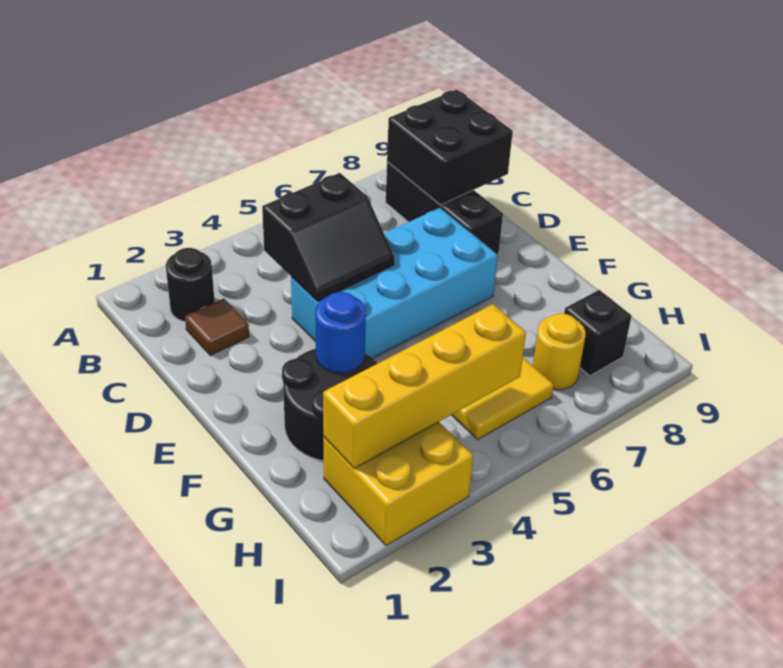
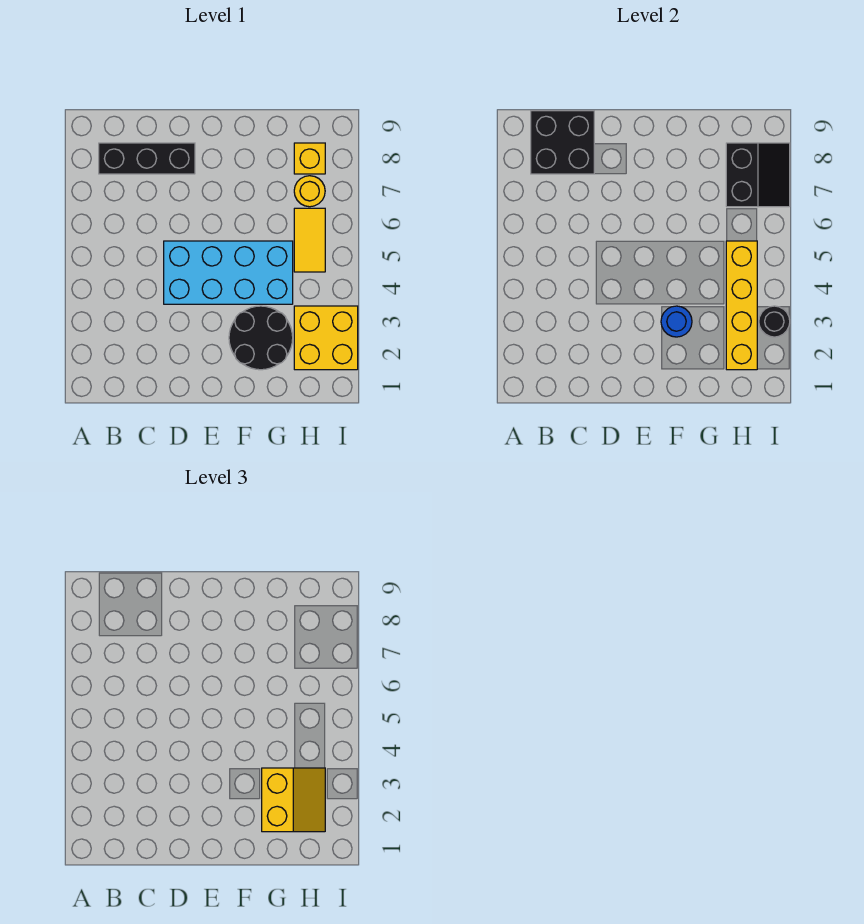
black round brick B2 level 1 -> black round brick I3 level 2
brown tile C2 level 1 -> none
black slope C4:D5 level 2 top C -> black slope H7:I8 level 2 top H
cyan brick D4:E7 level 1 -> cyan brick D4:G5 level 1
none -> yellow slope G2:H3 level 3 top G
black brick H8 level 1 -> yellow brick H8 level 1

